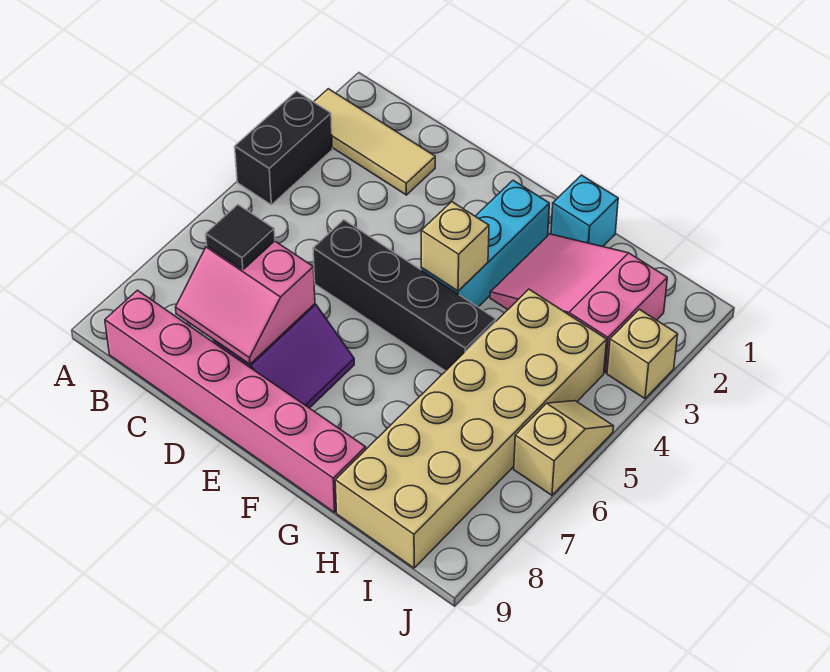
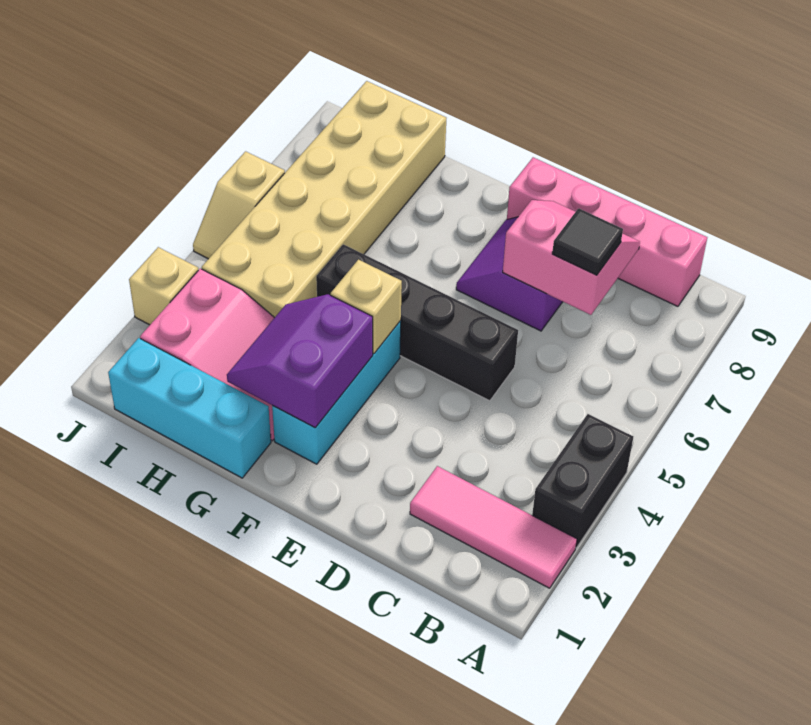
tan tile A2:C2 level 1 -> pink tile A2:C2 level 1
pink brick B9:G9 level 1 -> pink brick B9:E9 level 1
none -> purple slope F2:G3 level 2 top F
cyan brick G1 level 1 -> cyan brick G1:I1 level 1

